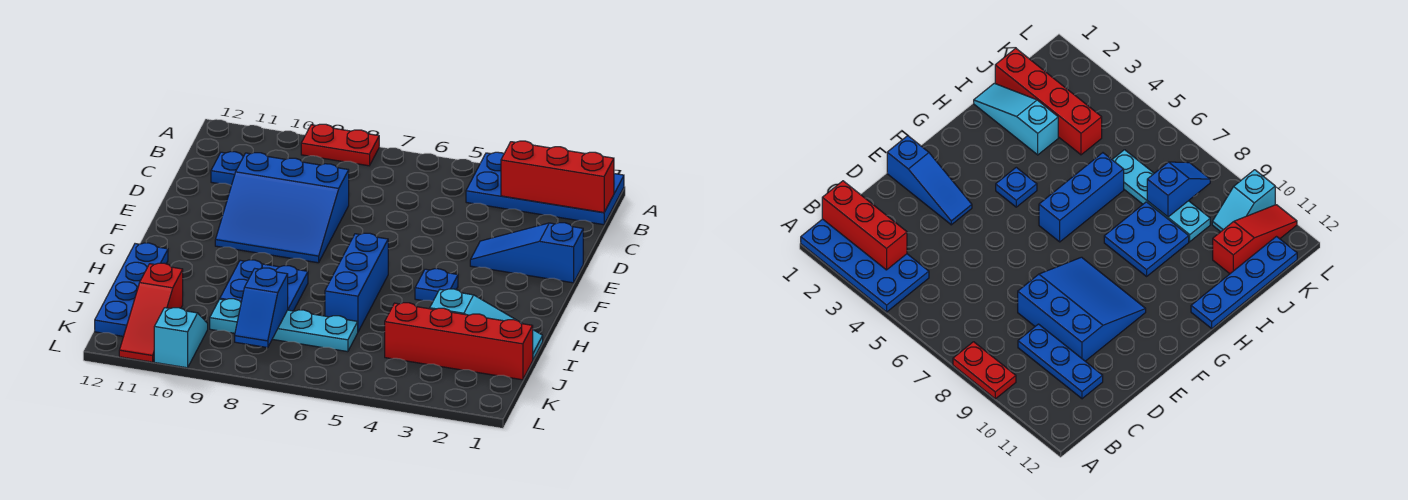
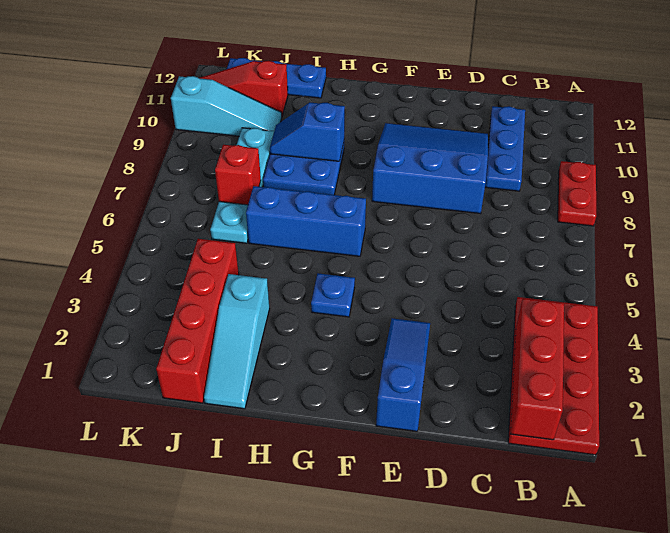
blue plate A1:B4 level 1 -> red plate A1:B4 level 1
blue slope D8:F10 level 1 top D -> blue slope D8:F10 level 1 top 8
blue plate H12:K12 level 1 -> blue plate I12:K12 level 1
none -> red brick J7 level 2
blue slope J8:K8 level 2 top J -> blue slope H9:I9 level 2 top H
cyan slope K10:L10 level 1 top L -> cyan slope J10:L10 level 1 top L

